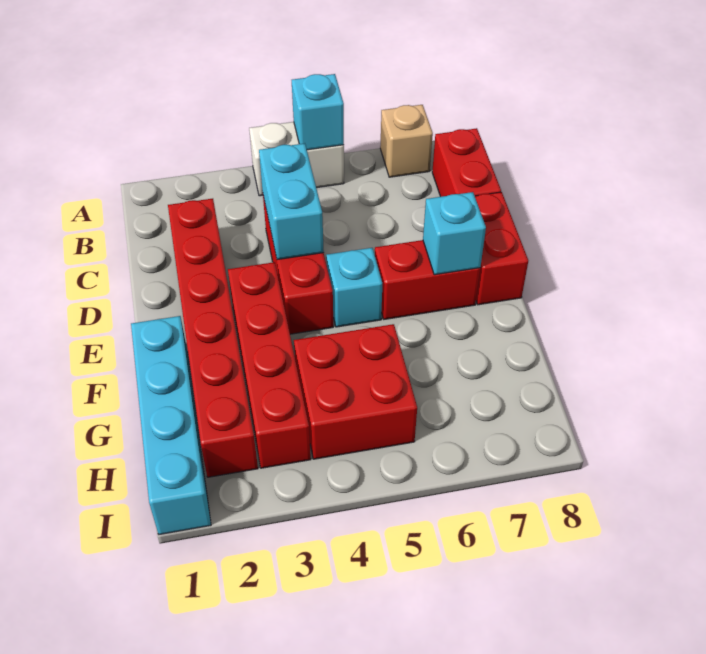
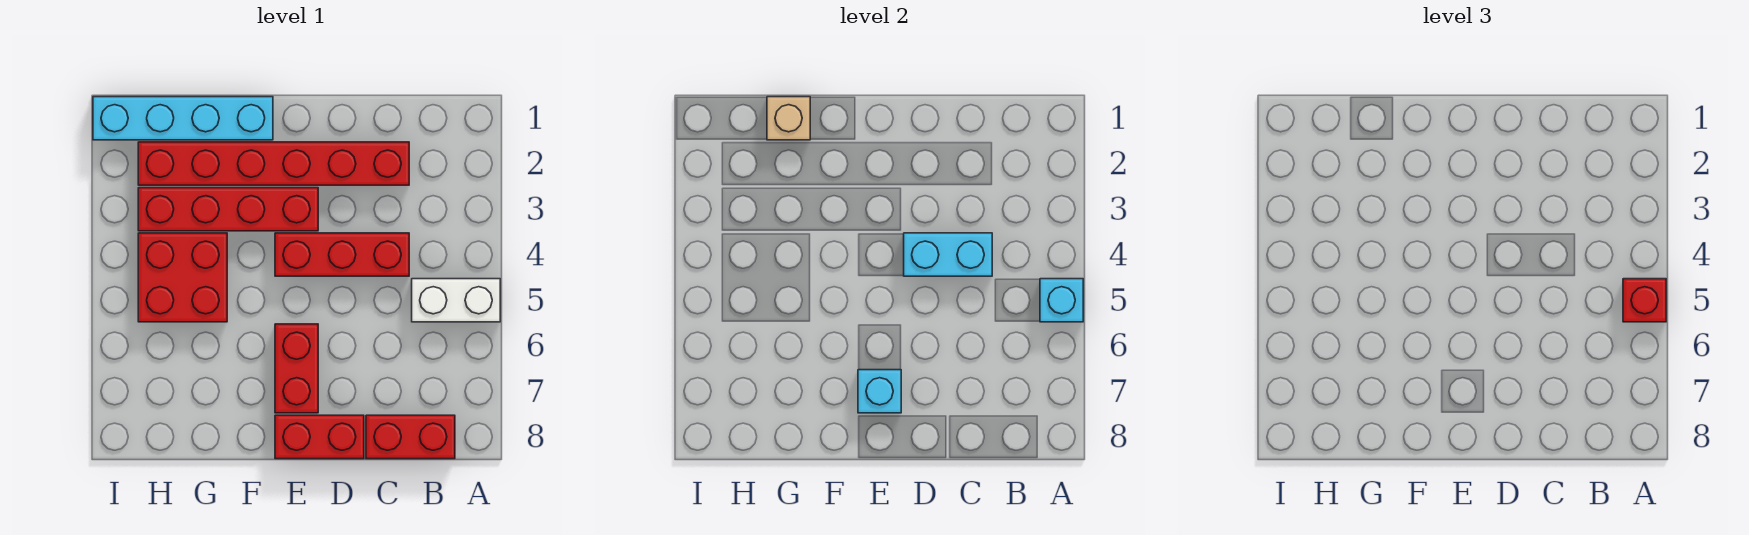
white brick A4:A5 level 1 -> white brick A5:B5 level 1
none -> red brick A5 level 3
tan brick A7 level 1 -> tan brick G1 level 2
cyan brick E5 level 1 -> none

